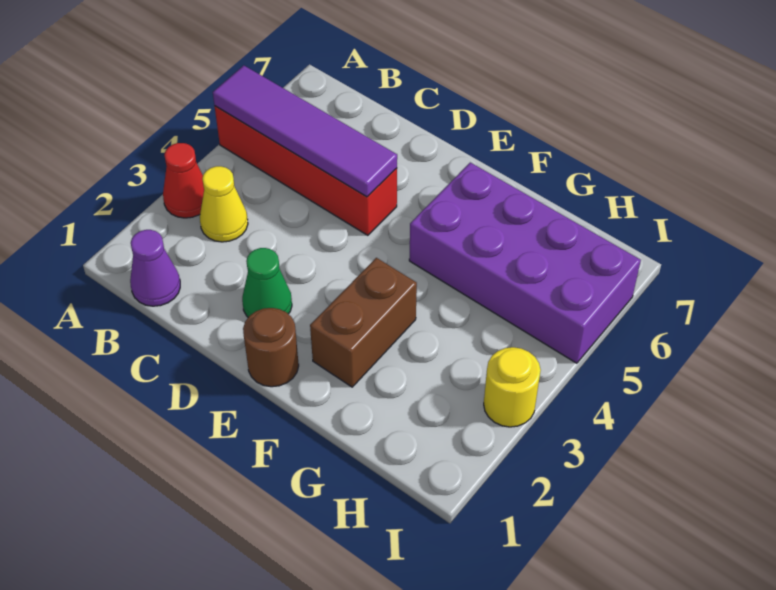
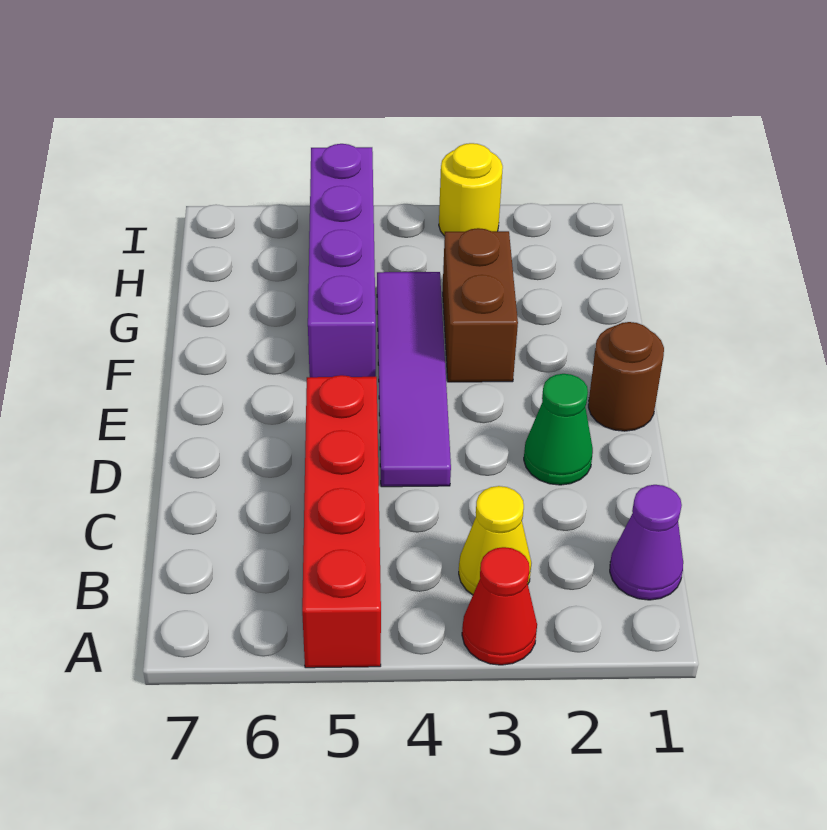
purple tile A5:D5 level 2 -> purple tile D4:G4 level 1
brown brick F2:F3 level 1 -> brown brick F3:G3 level 1
purple brick F5:I6 level 1 -> purple brick F5:I5 level 1

